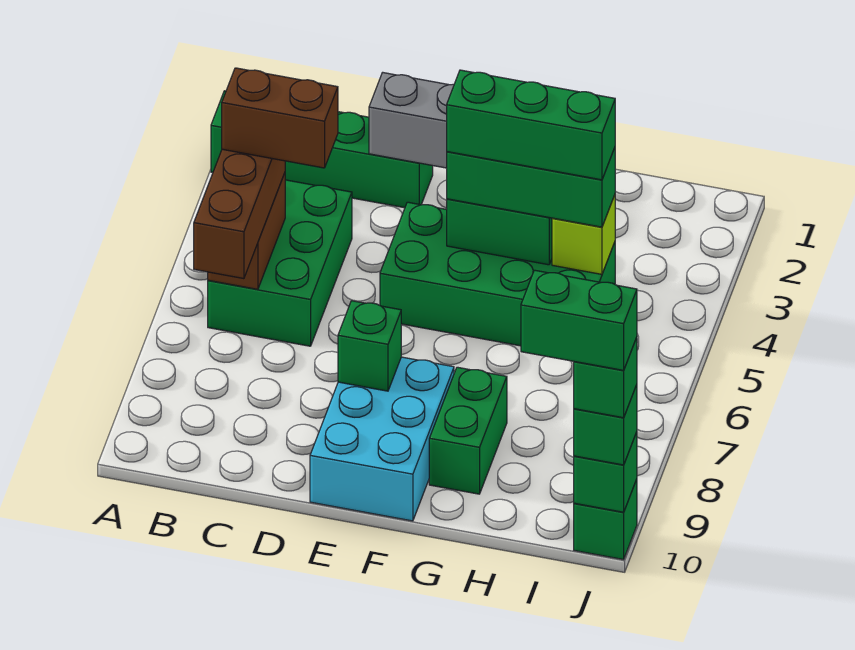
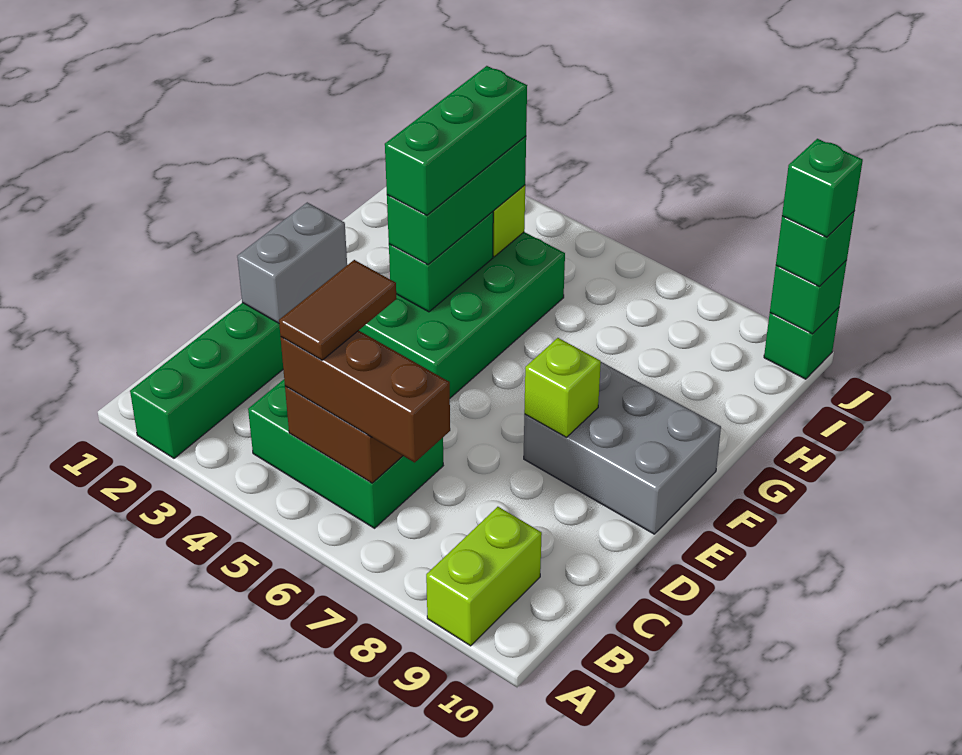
none -> lime brick A9:B9 level 1
brown brick B5:C5 level 4 -> brown tile B5:C5 level 4
cyan brick E8:F10 level 1 -> grey brick E8:F10 level 1
green brick E8 level 2 -> lime brick E8 level 2
green brick G8:G9 level 1 -> none
green brick I10:J10 level 5 -> none

